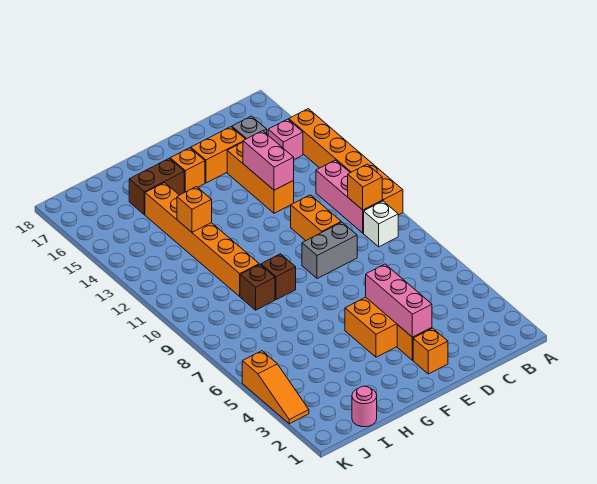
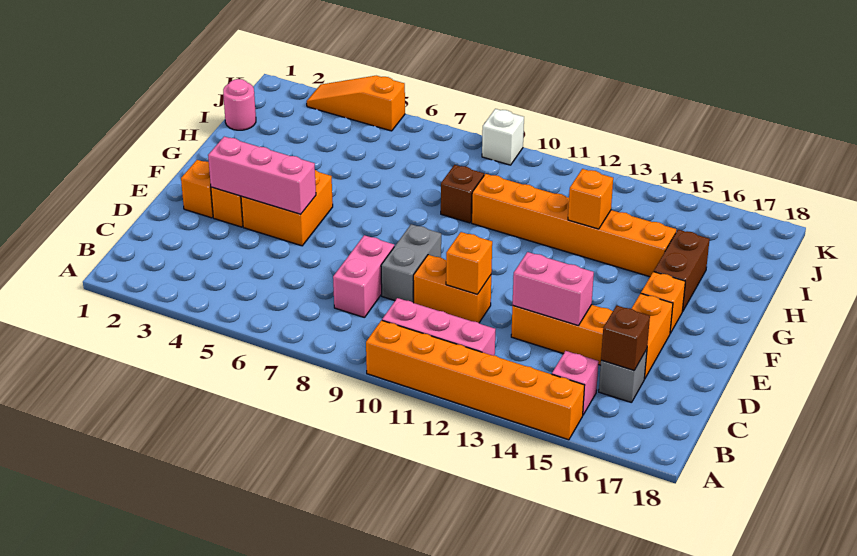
white brick B9 level 1 -> white brick K9 level 1
orange brick B10 level 2 -> orange brick D11 level 2
none -> pink brick C8:D8 level 1
brown brick G9 level 1 -> brown brick C16 level 2

